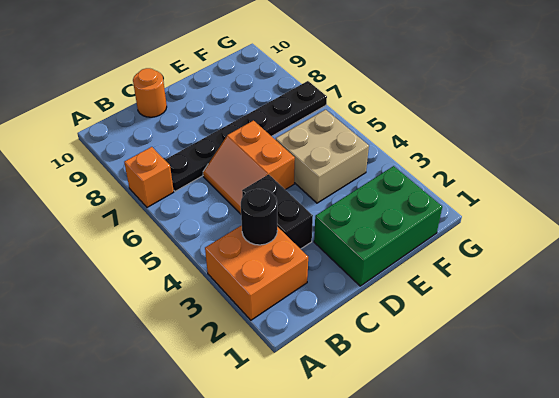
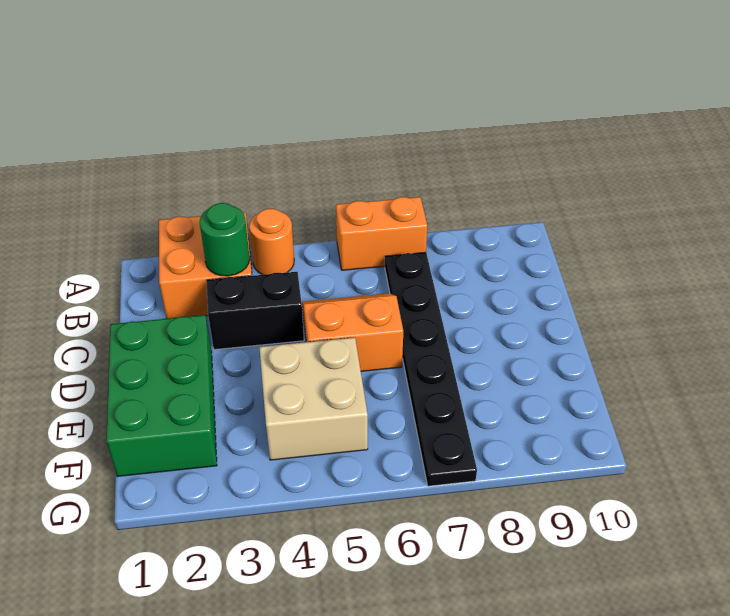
orange brick A7 level 1 -> orange brick A6:A7 level 1
black round brick B3 level 2 -> green round brick B3 level 2
orange round brick C10 level 1 -> orange round brick A4 level 1

